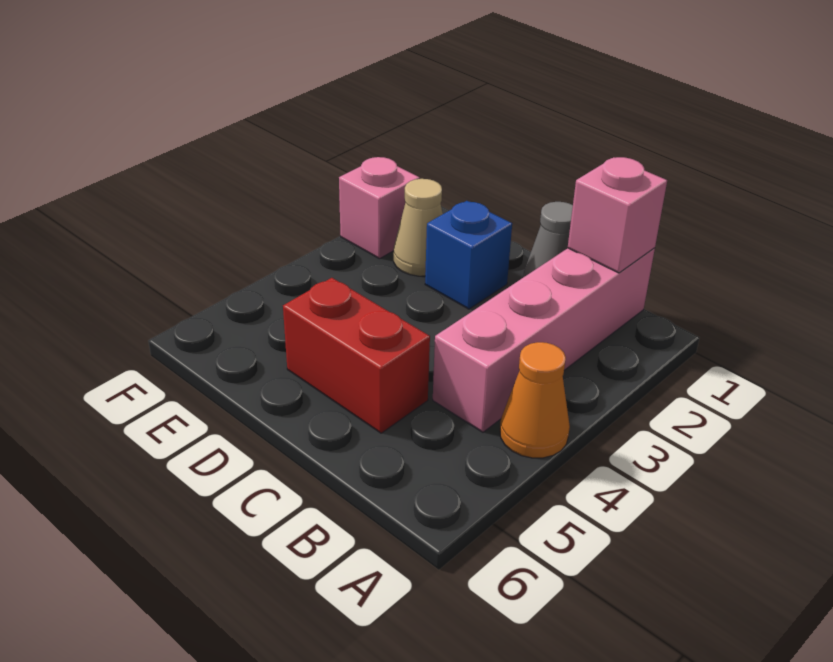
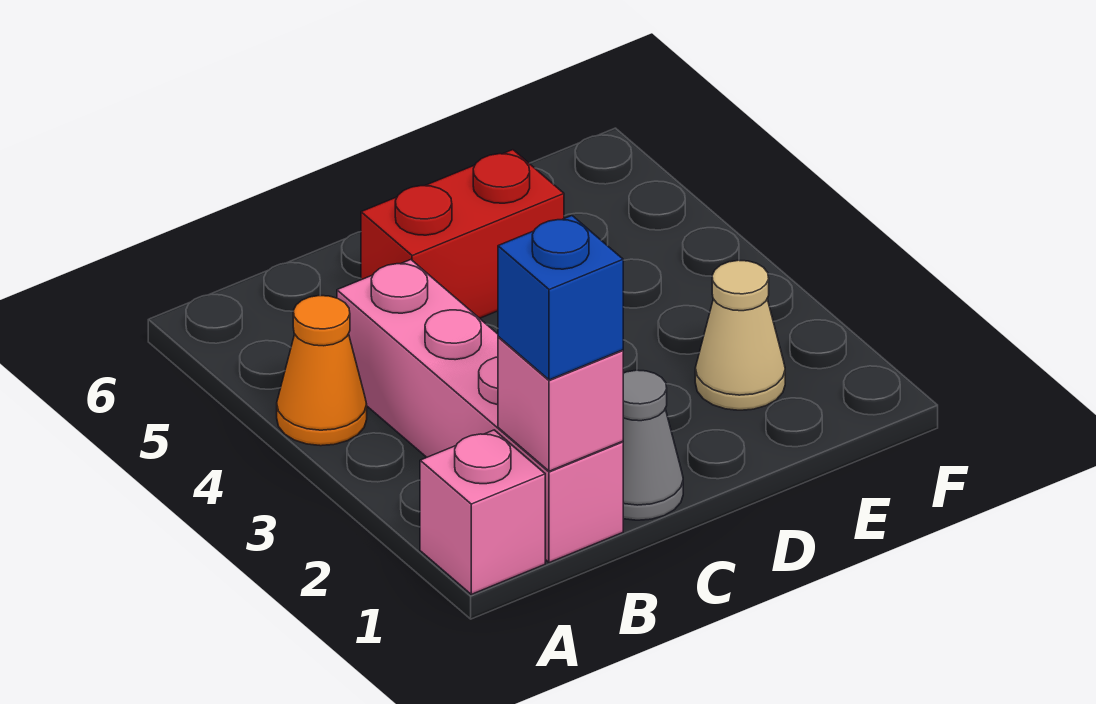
blue brick D2 level 1 -> blue brick B1 level 3
pink brick F2 level 1 -> pink brick A1 level 1

